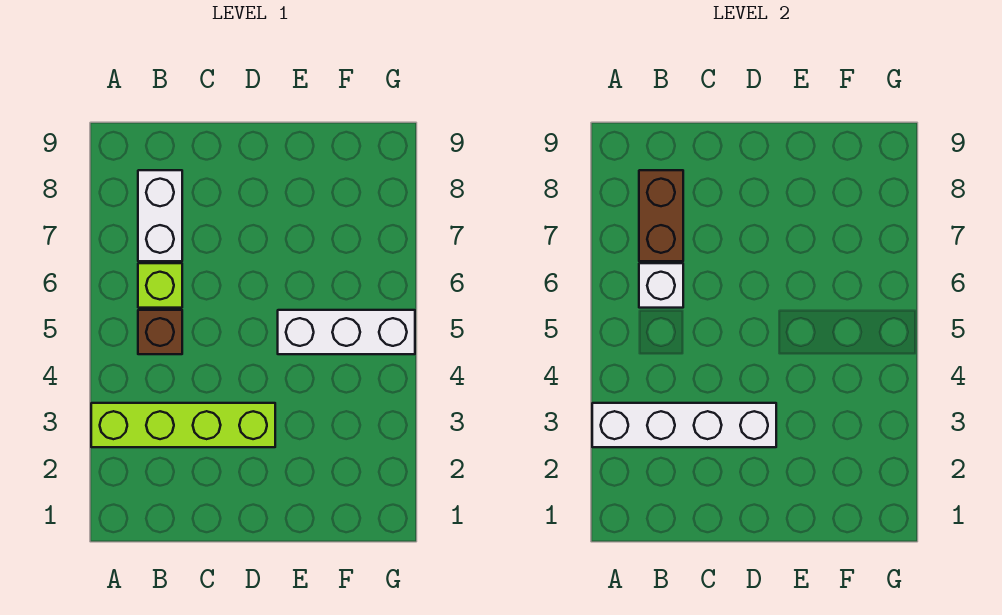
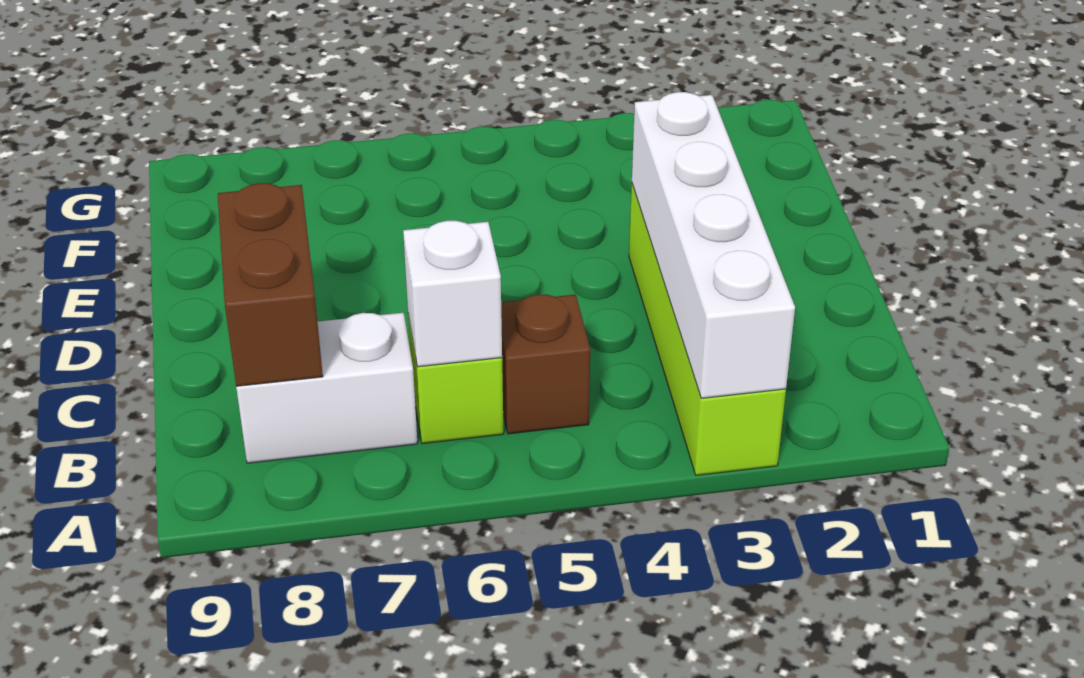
brown brick B7:B8 level 2 -> brown brick B8:C8 level 2
white brick E5:G5 level 1 -> none

